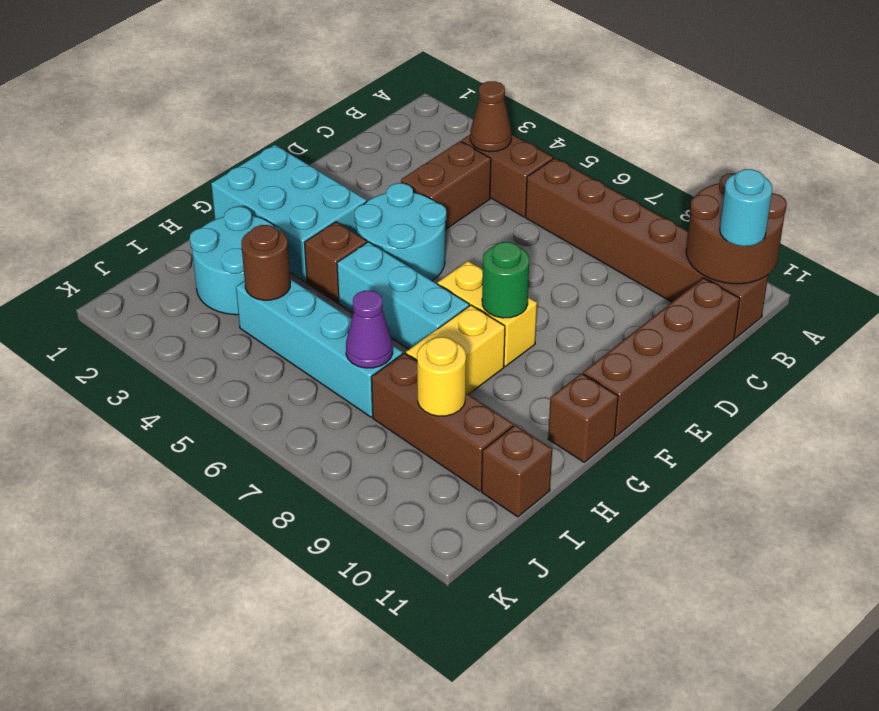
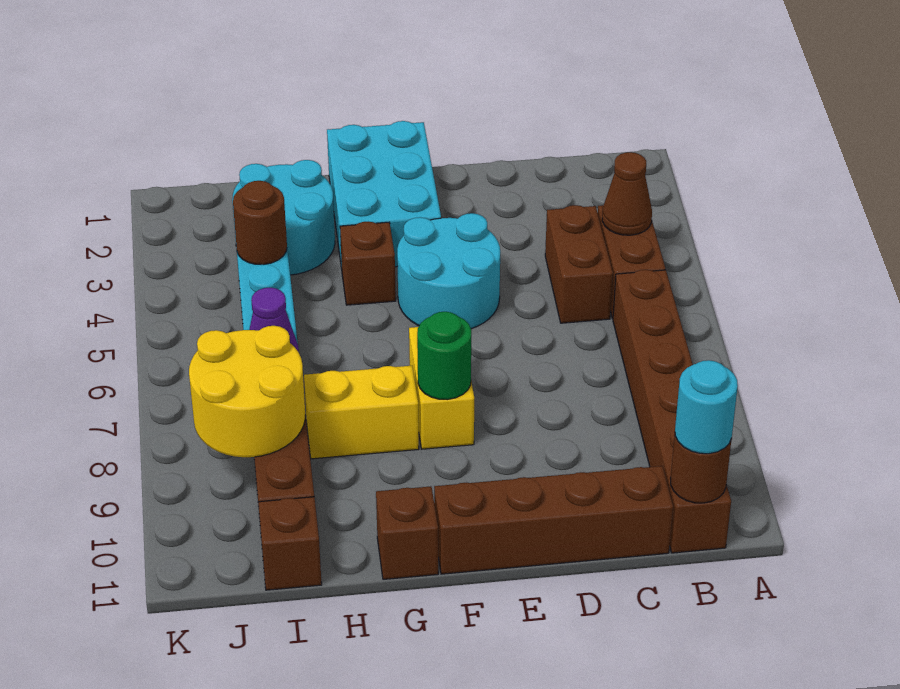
brown round brick A10:B11 level 2 -> brown round brick B11 level 2
brown brick C4:D4 level 1 -> brown brick C4:C5 level 1
cyan brick G5:G7 level 1 -> none
yellow round brick I9 level 2 -> yellow round brick I8:J9 level 2

